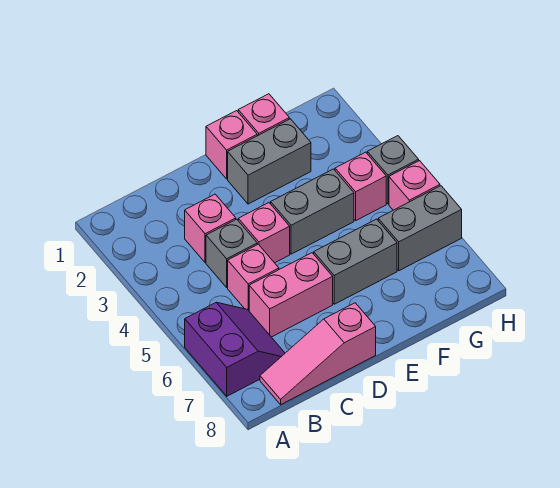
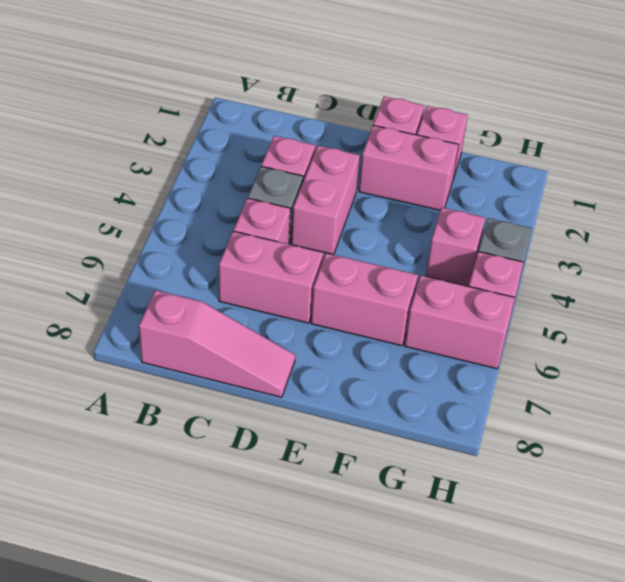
purple slope A6:B7 level 1 top A -> none
pink slope B8:D8 level 1 top D -> pink slope B8:D8 level 1 top B
pink brick D4 level 1 -> pink brick D3:D4 level 1
grey brick E2:F2 level 1 -> pink brick E2:F2 level 1
grey brick E4:F4 level 1 -> none
grey brick E6:F6 level 1 -> pink brick E6:F6 level 1
grey brick G6:H6 level 1 -> pink brick G6:H6 level 1

